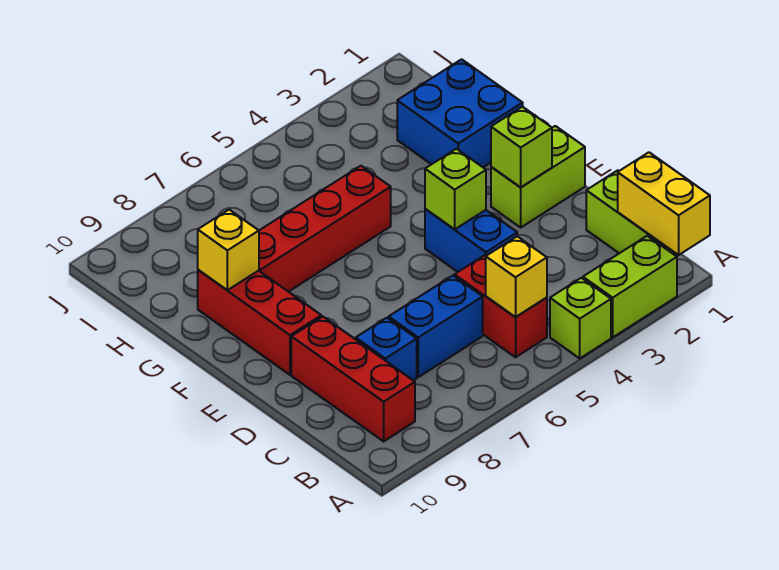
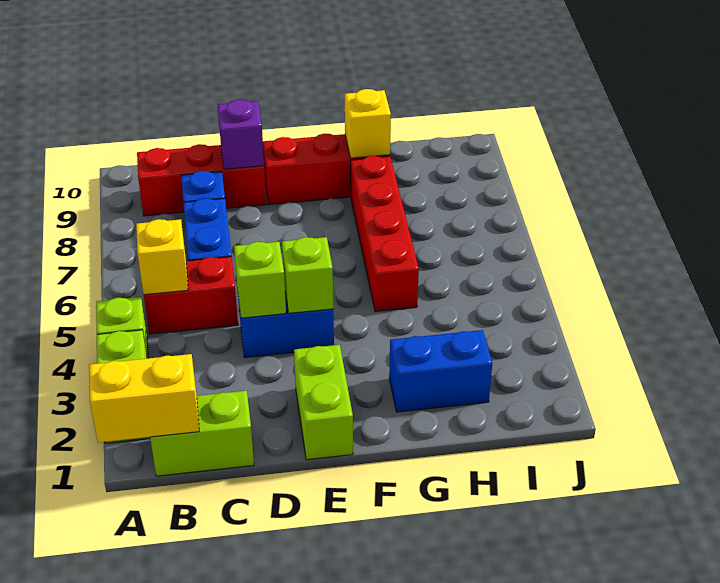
none -> purple brick D9 level 2
lime brick E2 level 2 -> lime brick D4 level 2
blue brick G1:H2 level 1 -> blue brick G2:H2 level 1

